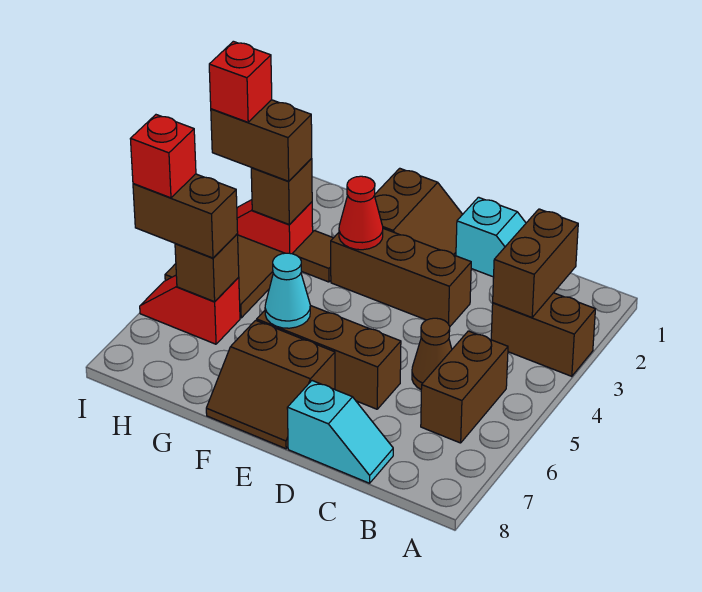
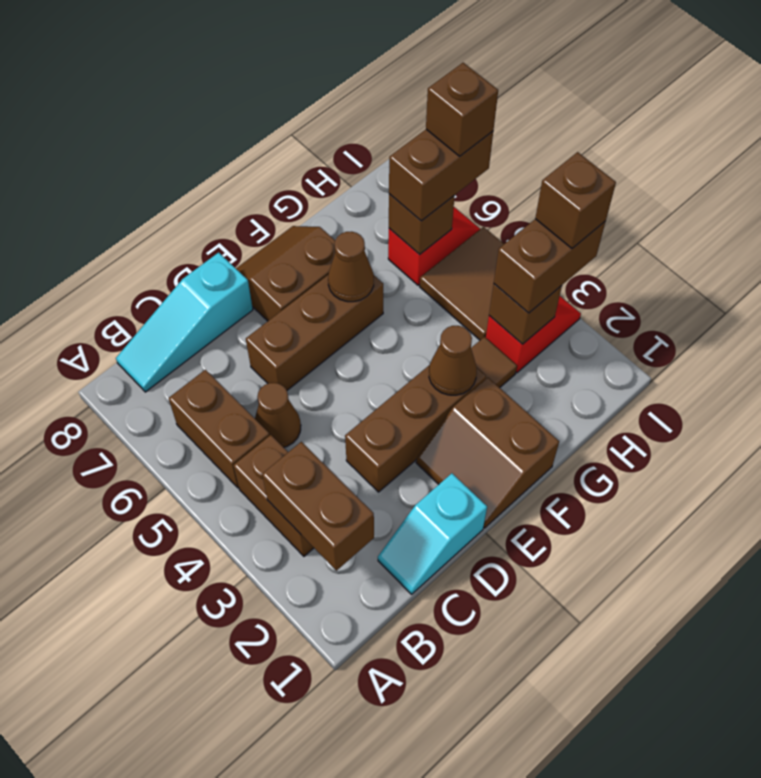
brown brick A3:B3 level 1 -> brown brick B3:B4 level 1
cyan slope C8:D8 level 1 top D -> cyan slope B8:D8 level 1 top D
red cone F3 level 2 -> brown cone F3 level 2
cyan cone F6 level 2 -> brown cone F6 level 2
red brick I3 level 4 -> brown brick I3 level 4
red brick I6 level 4 -> brown brick I6 level 4

